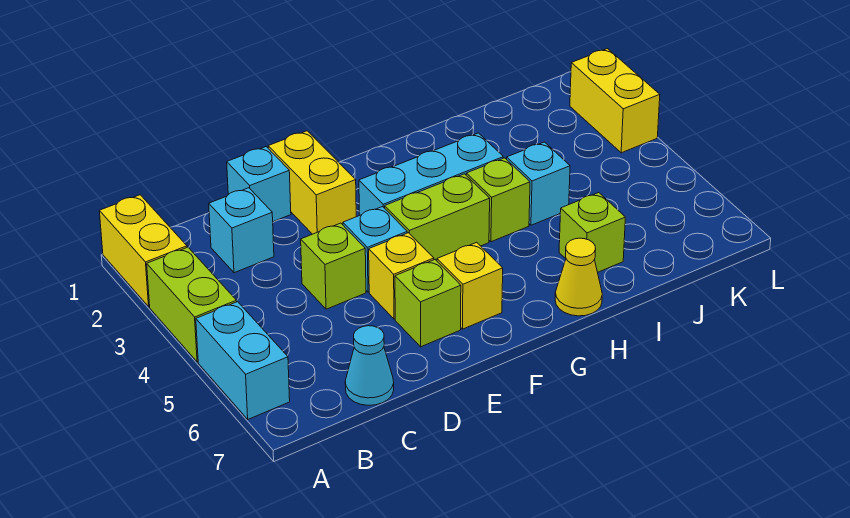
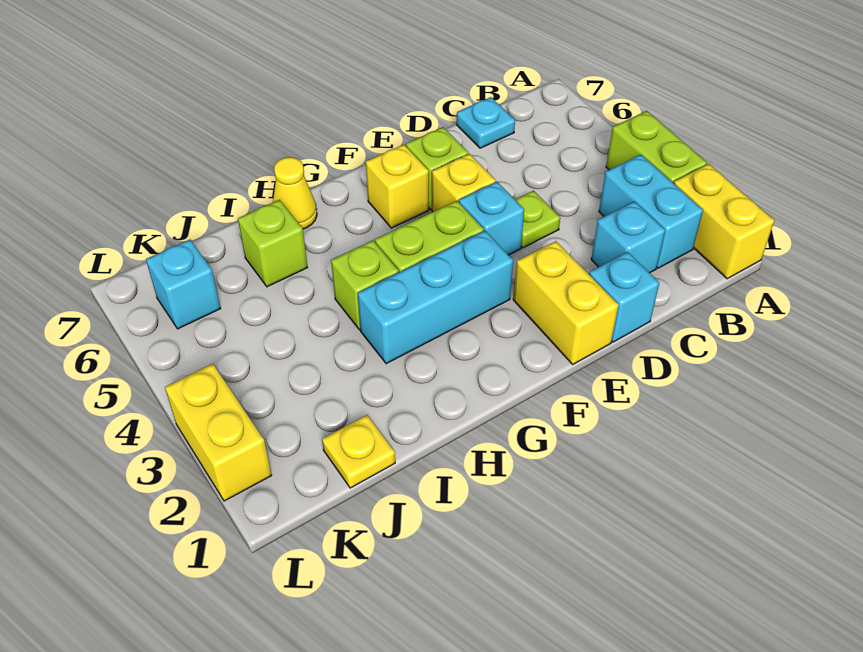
cyan brick A5:A6 level 1 -> cyan brick B2:B3 level 1
cyan cone C7 level 1 -> cyan plate C7 level 1
lime brick D4 level 1 -> lime plate D4 level 1
cyan brick I4 level 1 -> cyan brick K6 level 1
none -> yellow plate J1 level 1

